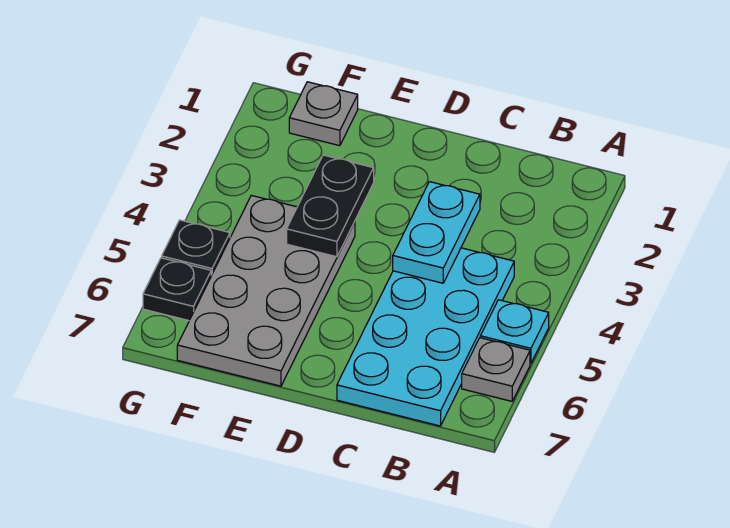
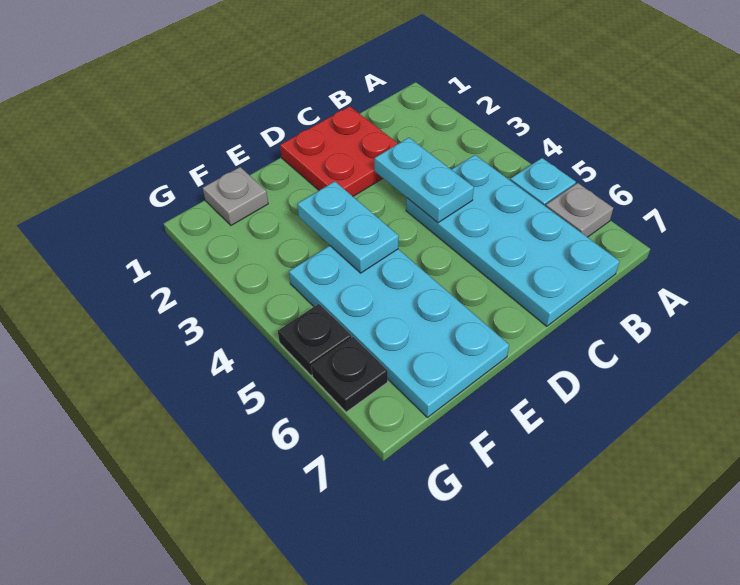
none -> red plate C1:D2 level 1
black plate E3:E4 level 2 -> cyan plate E3:E4 level 2
grey plate E4:F7 level 1 -> cyan plate E4:F7 level 1

